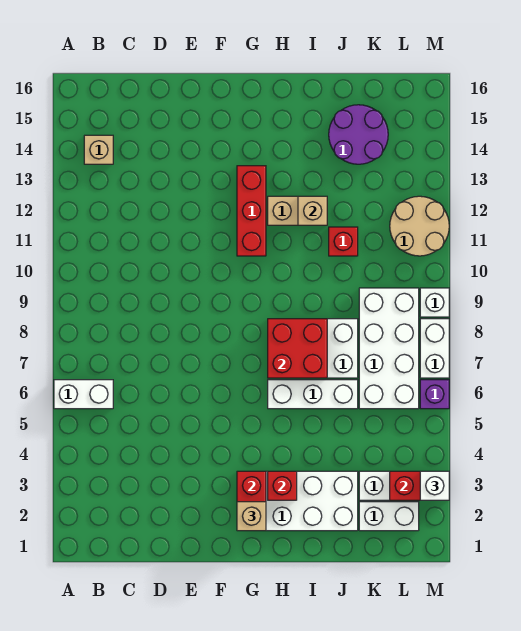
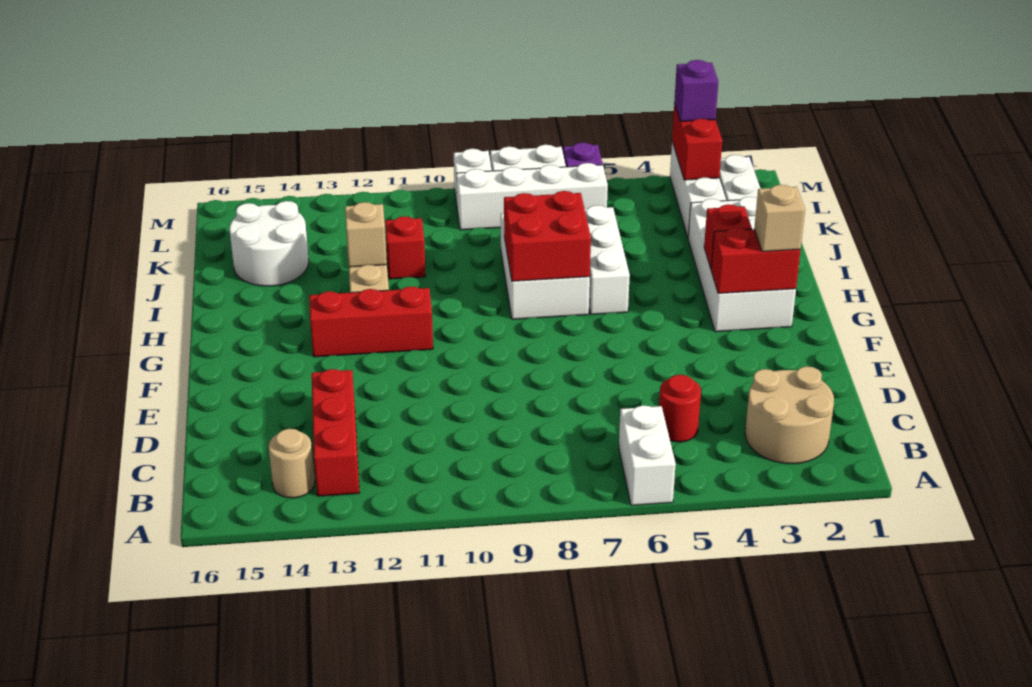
none -> red brick B13:D13 level 1
tan brick B14 level 1 -> tan round brick B14 level 1
none -> red round brick C5 level 1
purple round brick J14:K15 level 1 -> white round brick J14:K15 level 1
white brick K6:L9 level 1 -> white brick L6:L9 level 1
tan round brick L11:M12 level 1 -> tan round brick B2:C3 level 1
white brick M3 level 3 -> purple brick M3 level 3

